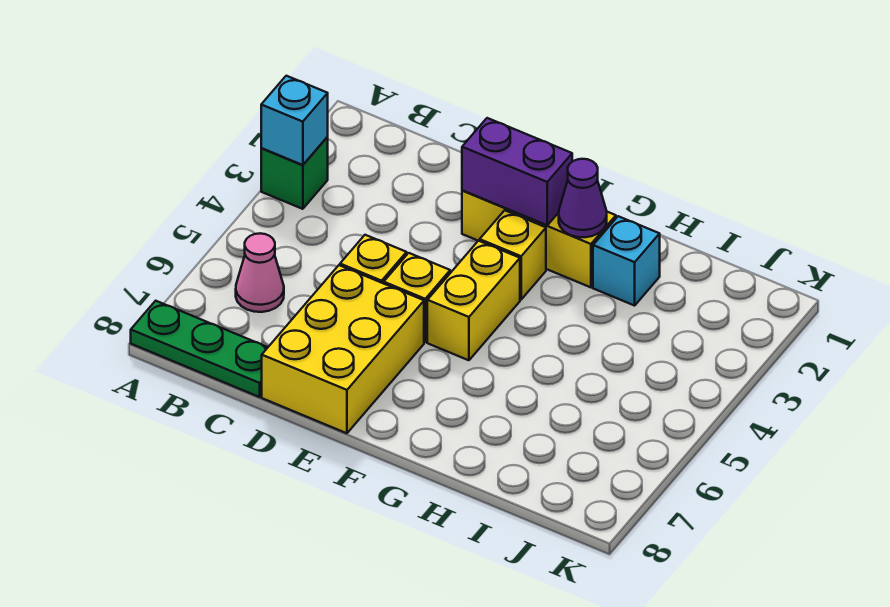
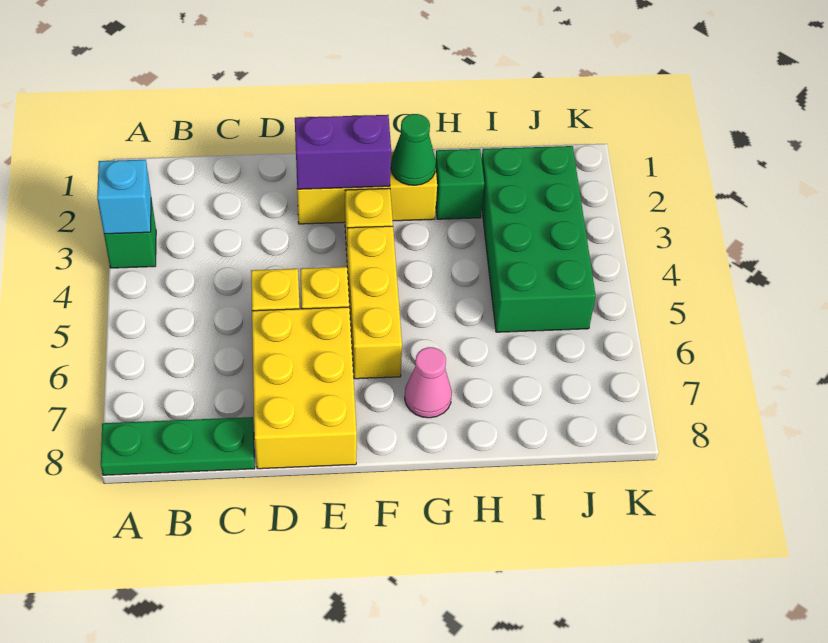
pink cone B6 level 1 -> pink cone G7 level 1
yellow brick F4:F5 level 1 -> yellow brick F4:F6 level 1
purple cone G2 level 2 -> green cone G2 level 2
cyan brick H2 level 1 -> green brick H2 level 1
none -> green brick I2:J5 level 1

